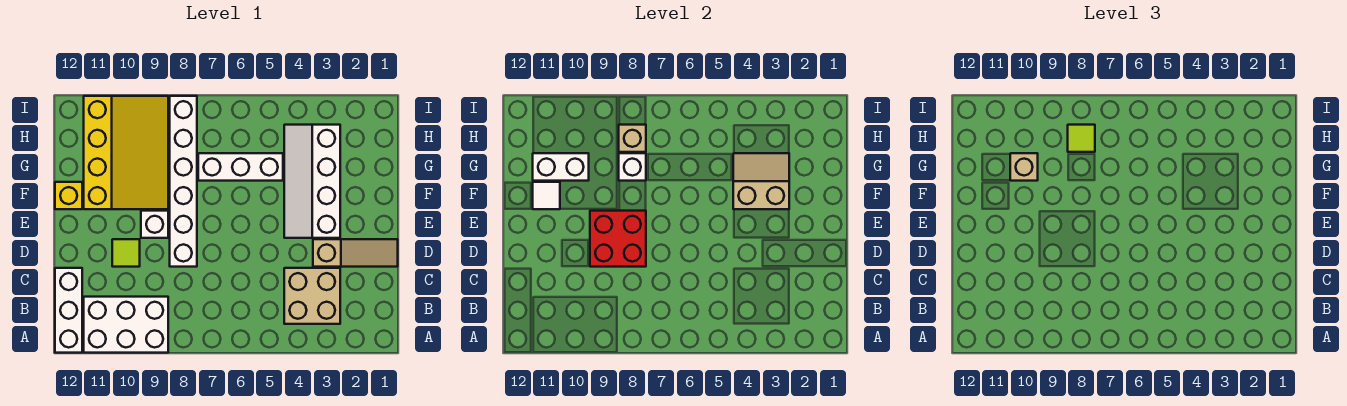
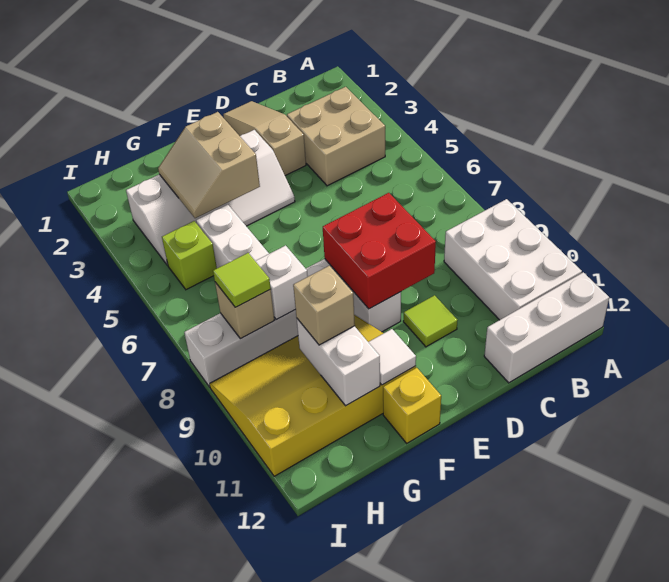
none -> lime brick H5 level 1

